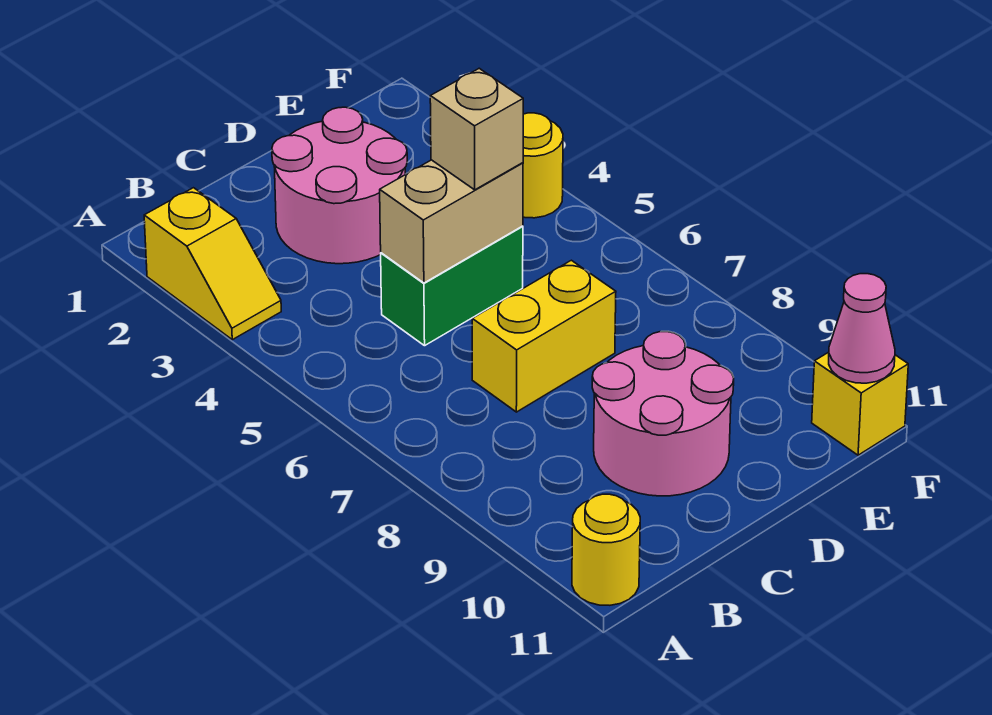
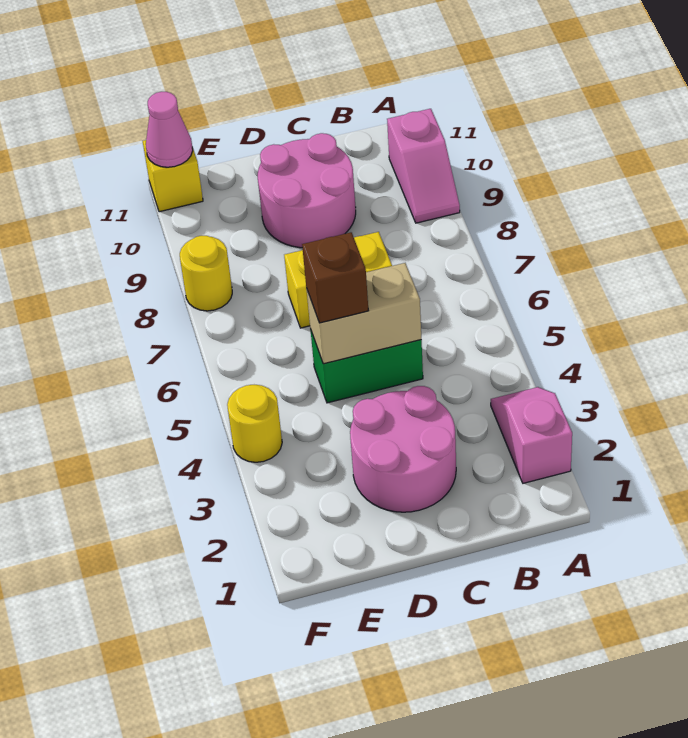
yellow slope A2:A3 level 1 top 2 -> pink slope A2:A3 level 1 top 2
none -> pink slope A9:A10 level 1 top 10
yellow round brick A11 level 1 -> yellow round brick F8 level 1
tan brick D5 level 3 -> brown brick D5 level 3

